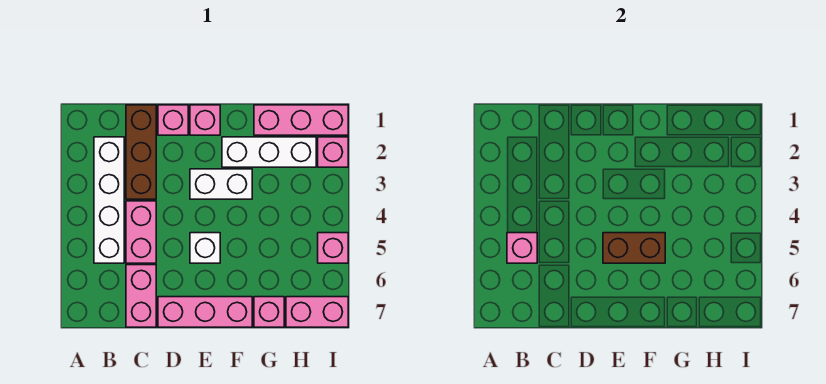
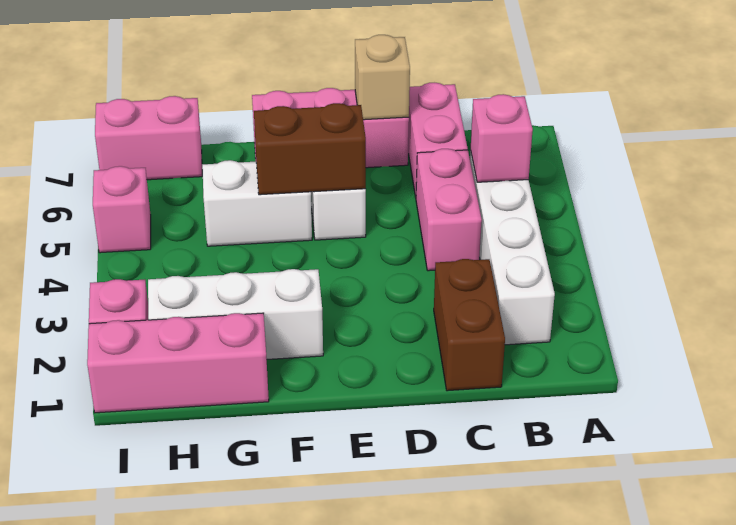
brown brick C1:C3 level 1 -> brown brick C1:C2 level 1
pink brick D1 level 1 -> none
none -> tan brick D7 level 2
pink brick E1 level 1 -> none
white brick E3:F3 level 1 -> white brick F5:G5 level 1
pink brick G7 level 1 -> none

